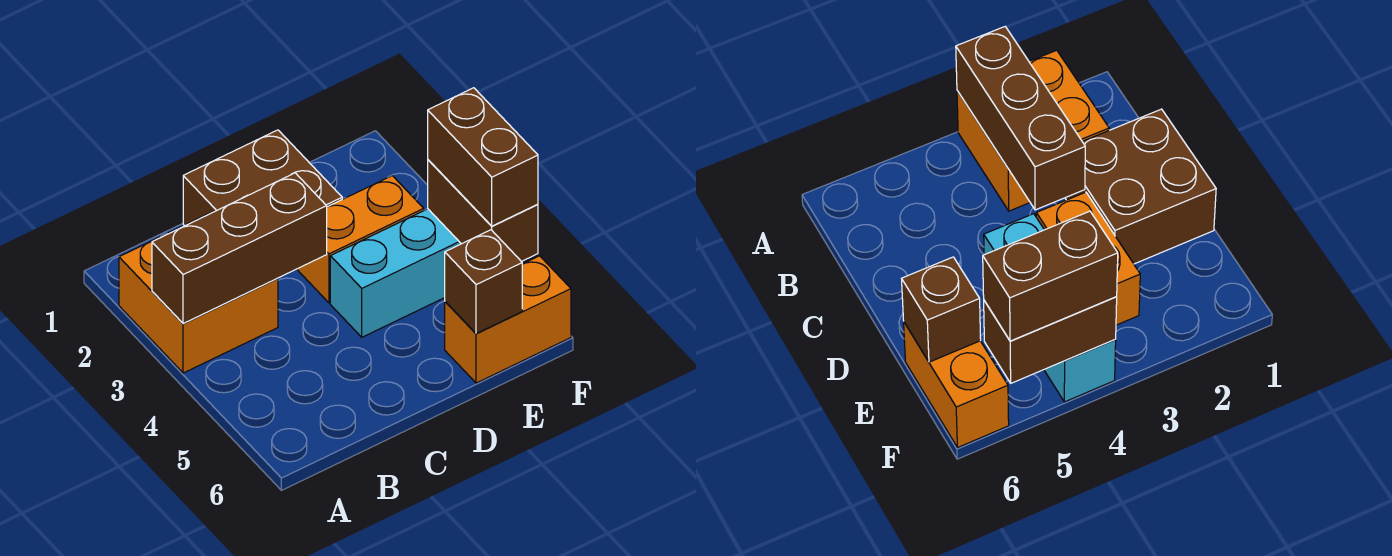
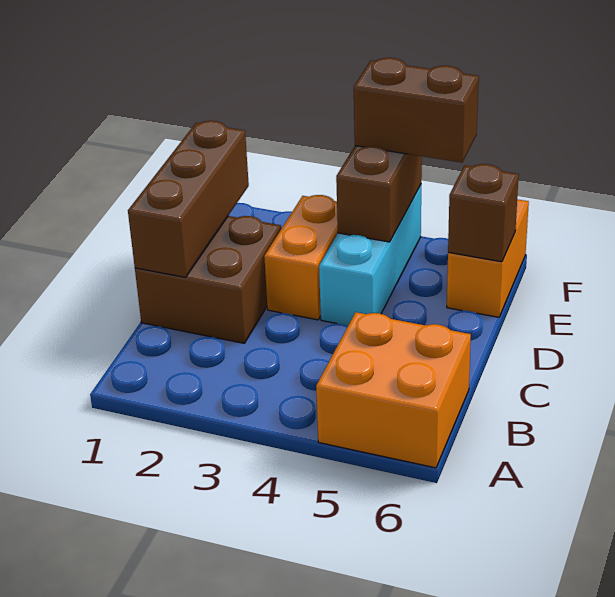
orange brick A2:B3 level 1 -> orange brick A5:B6 level 1
brown brick A3:C3 level 2 -> brown brick C1:E1 level 2
brown brick F4:F5 level 2 -> brown brick E4:F4 level 2

